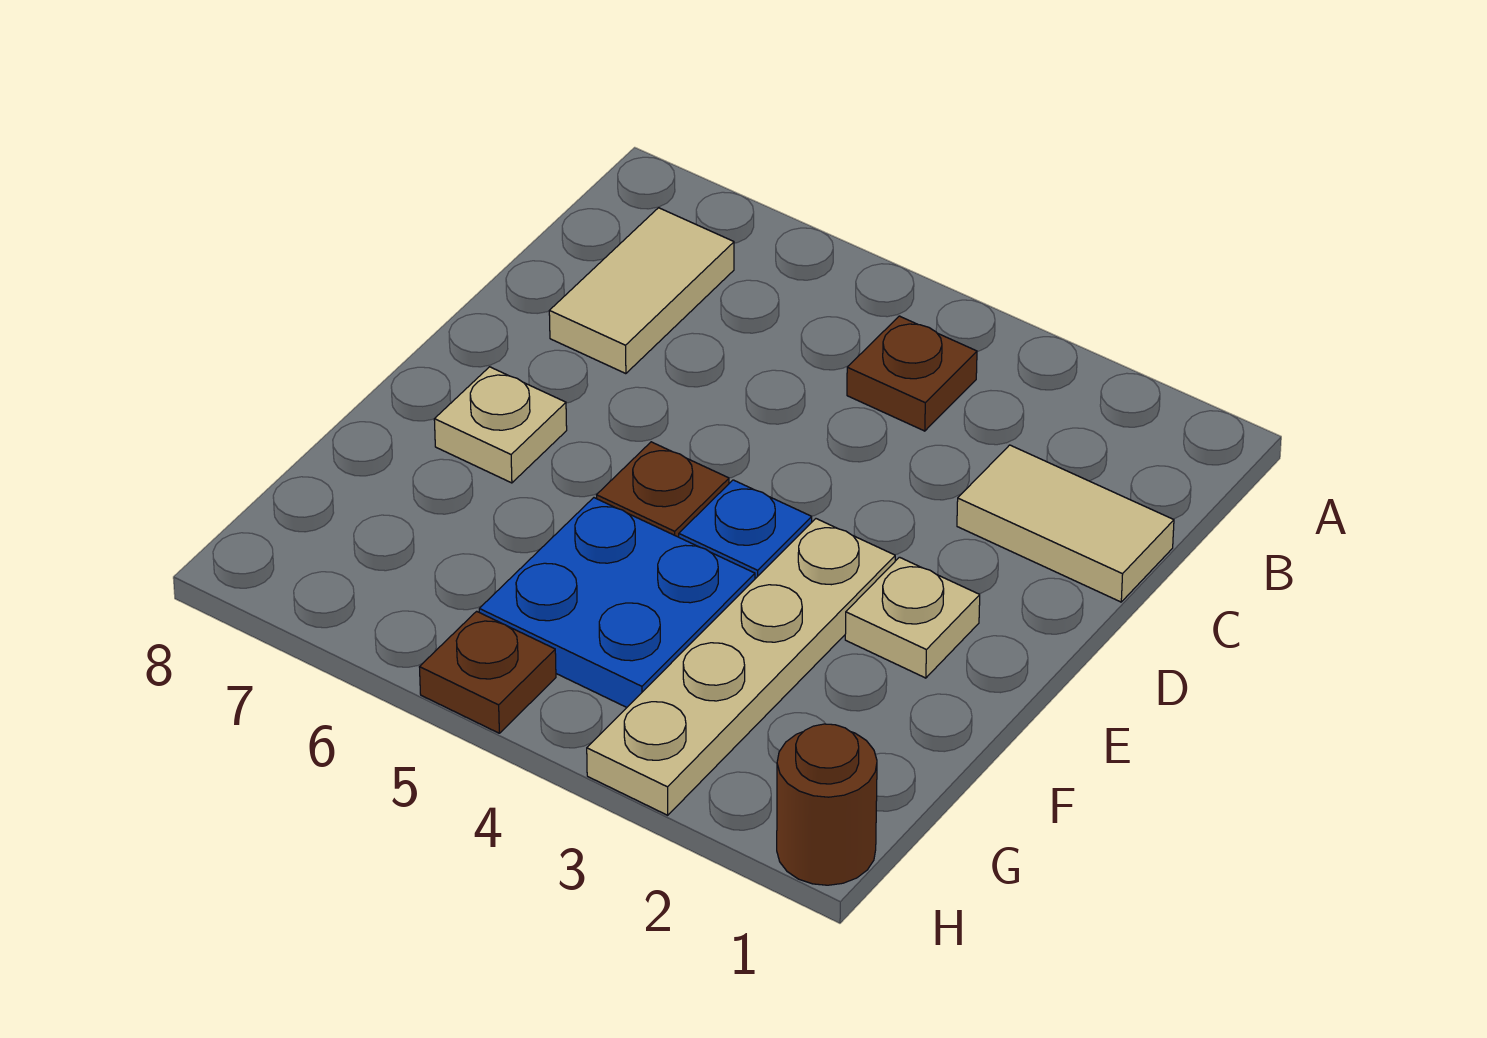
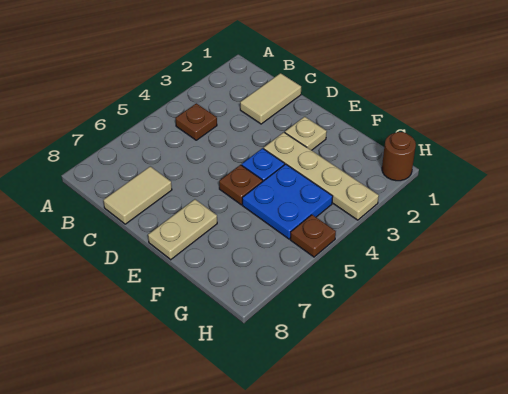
tan tile B7:C7 level 1 -> tan tile C7:C8 level 1
tan plate E7 level 1 -> tan plate E7:E8 level 1

